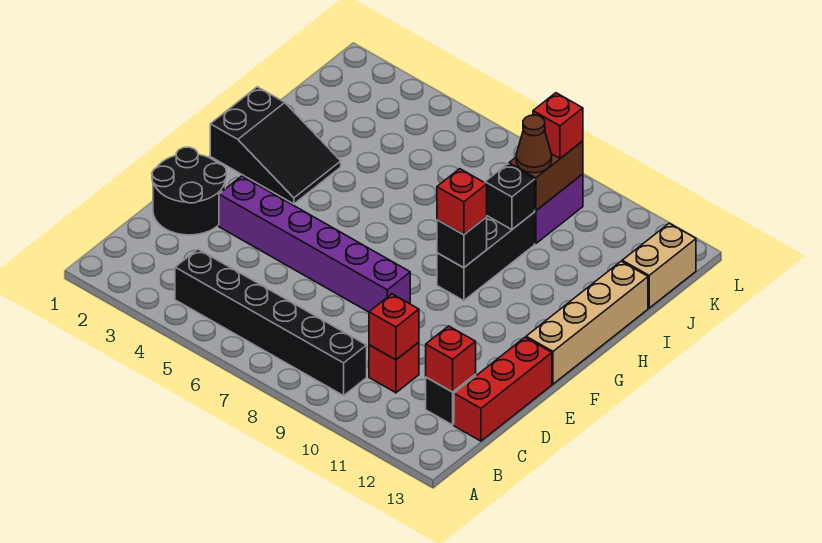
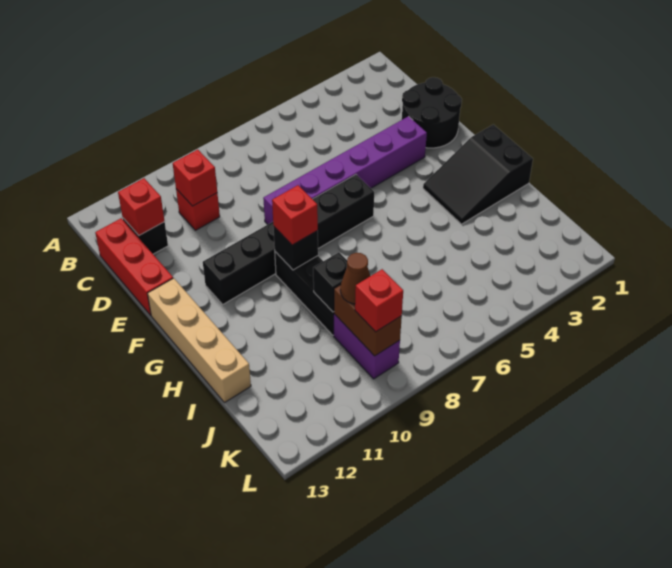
black brick B4:B9 level 1 -> black brick F6:F11 level 1
tan brick J13:K13 level 1 -> none

